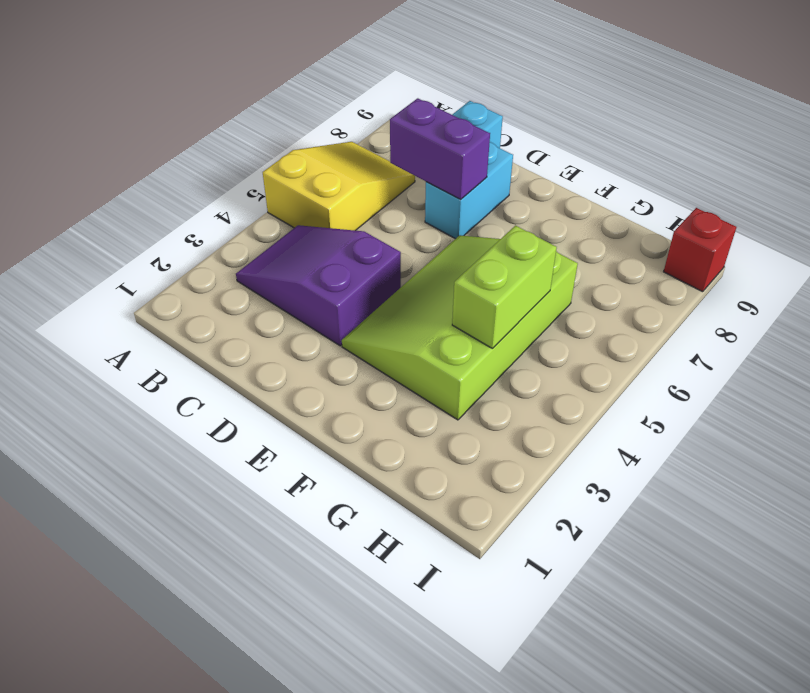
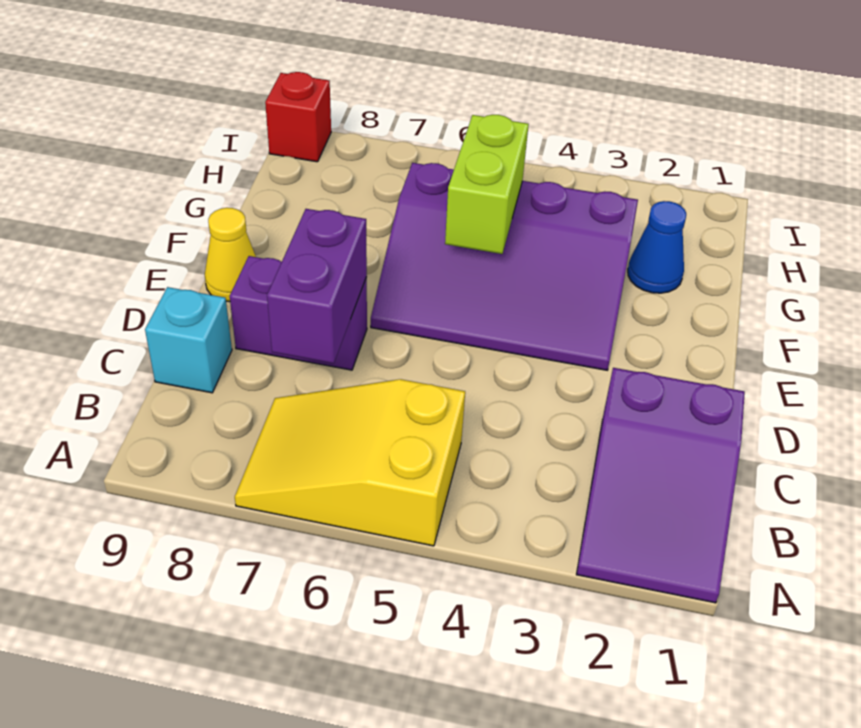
purple slope B3:D4 level 1 top D -> purple slope A1:C2 level 1 top C
cyan brick D7:D8 level 1 -> purple brick D7:D8 level 1
lime slope E3:G6 level 1 top G -> purple slope E3:G6 level 1 top G
none -> yellow cone E9 level 1
none -> blue cone G2 level 1
lime brick G4:G5 level 2 -> lime brick F5:G5 level 2

